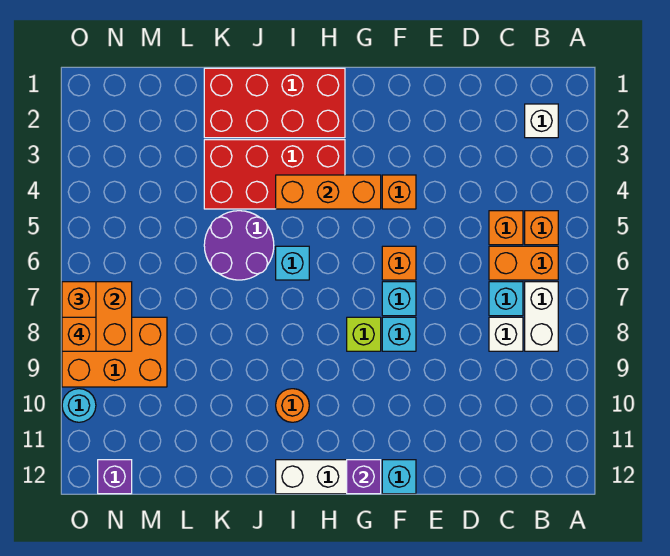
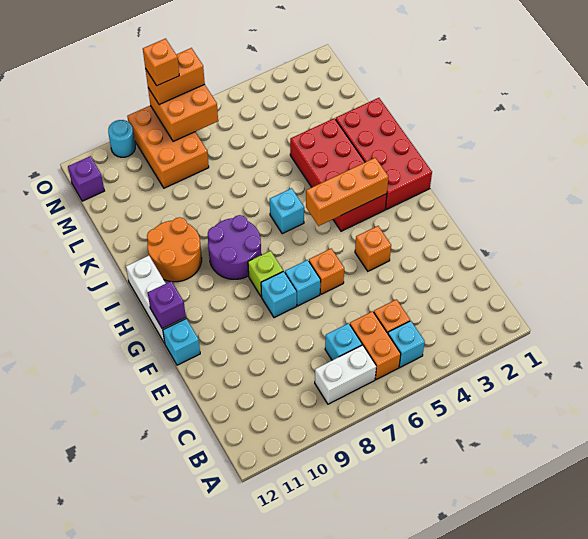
white brick B2 level 1 -> none
orange brick B5 level 1 -> cyan brick B5 level 1
white brick C8 level 1 -> none
orange brick G4:I4 level 2 -> orange brick H3:H5 level 2
orange round brick I10 level 1 -> orange round brick I10:J11 level 1
purple round brick J5:K6 level 1 -> purple round brick H8:I9 level 1

